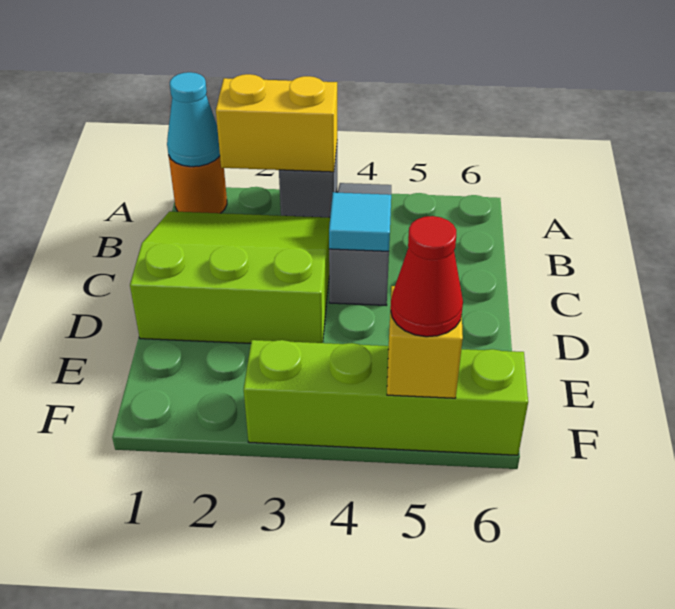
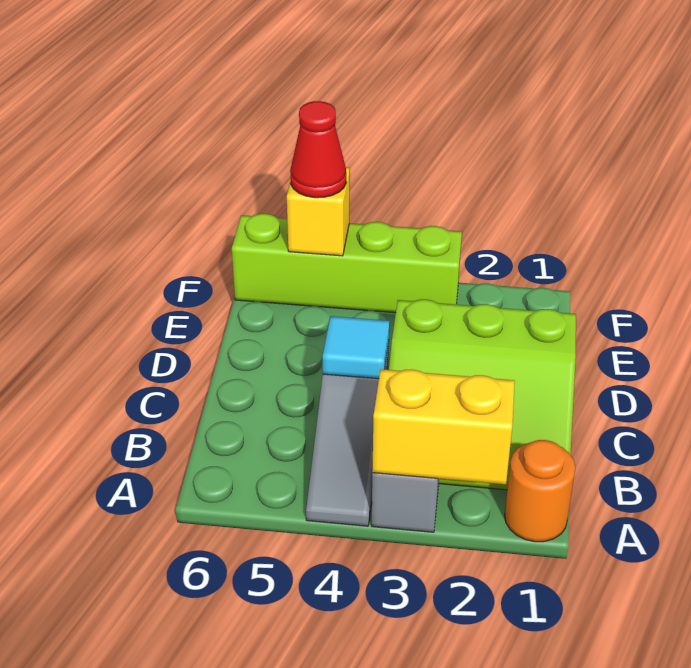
cyan cone A1 level 2 -> none

